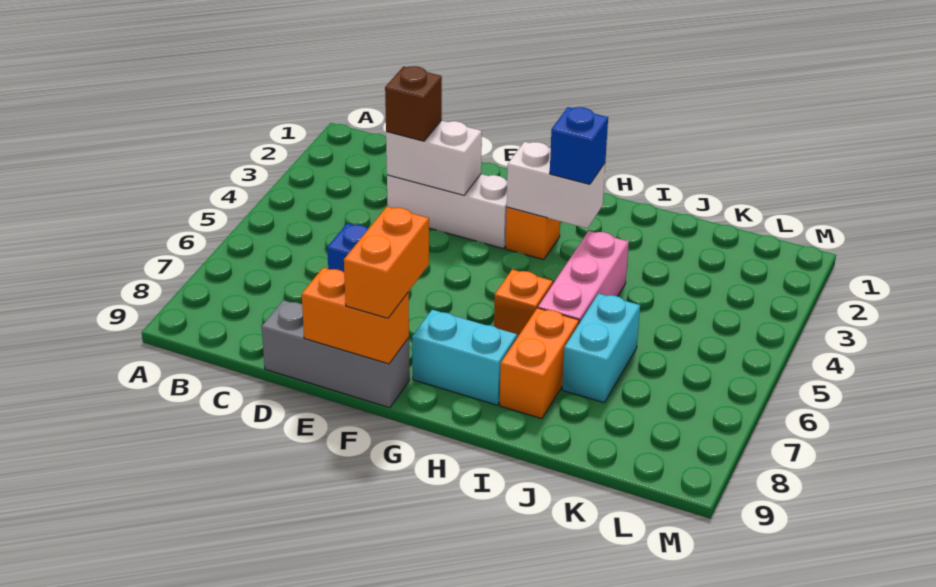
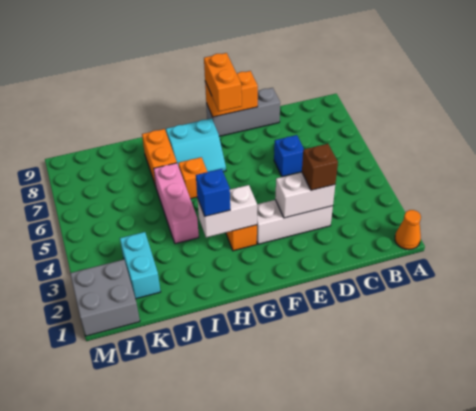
none -> orange cone A1 level 1
cyan brick J6:J7 level 1 -> cyan brick K2:K3 level 1
none -> grey brick L1:M2 level 1

